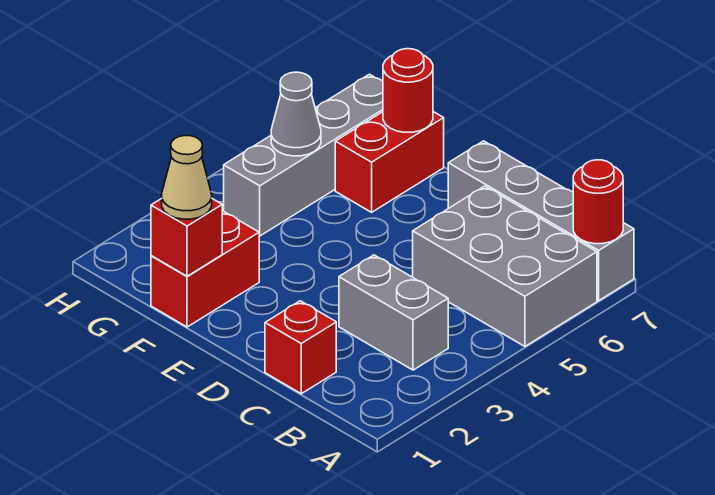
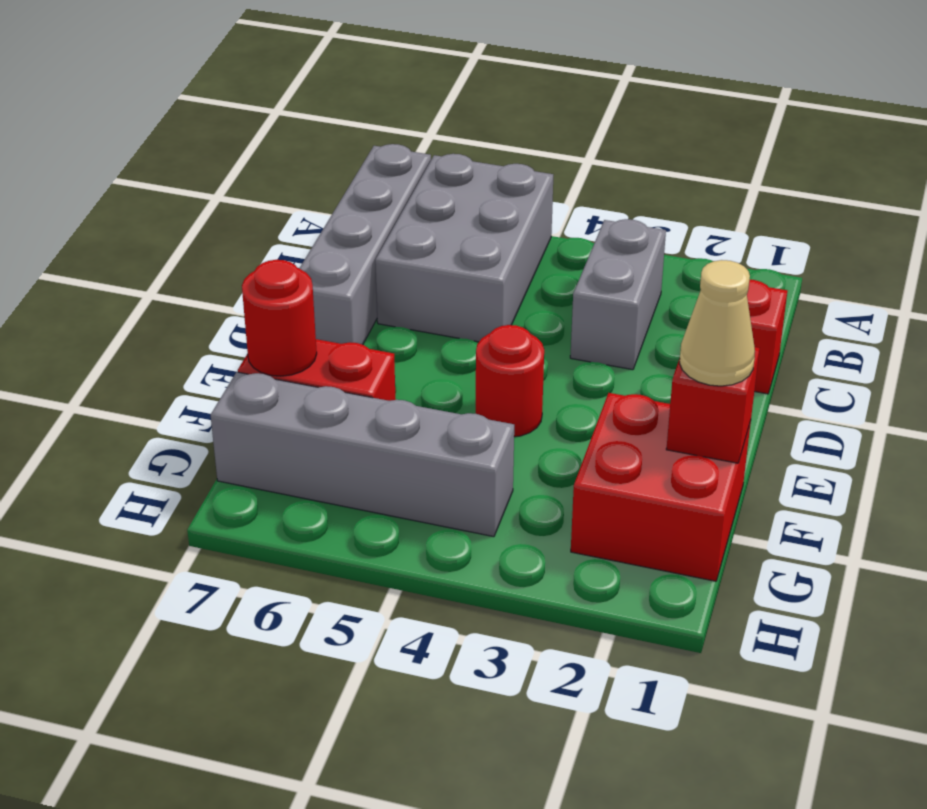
red round brick A7 level 2 -> red round brick E4 level 1
red brick F1:F2 level 1 -> red brick F1:G2 level 1
grey cone G5 level 2 -> none

